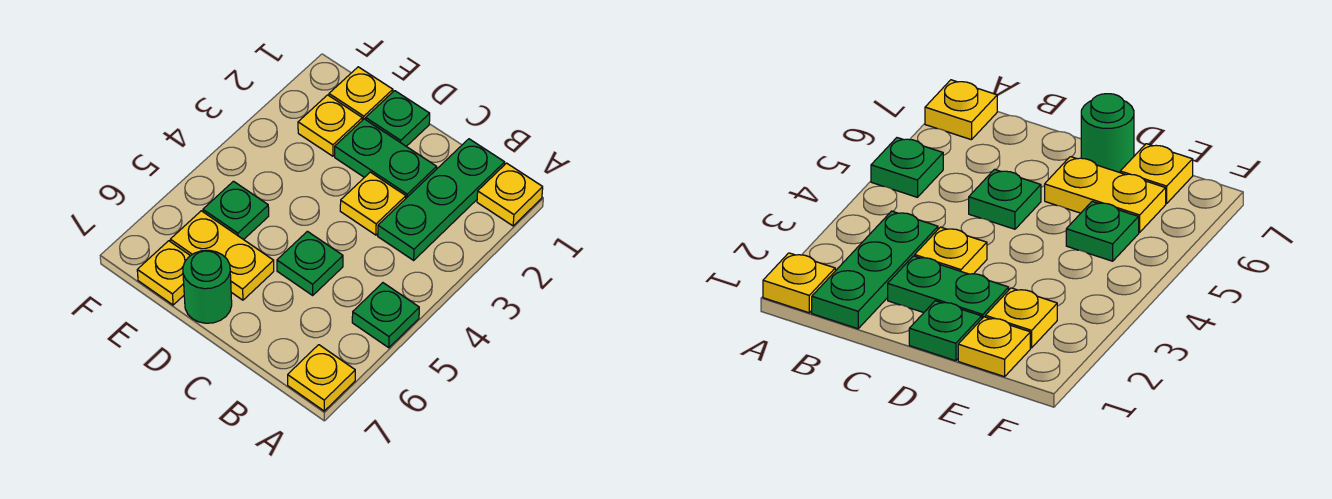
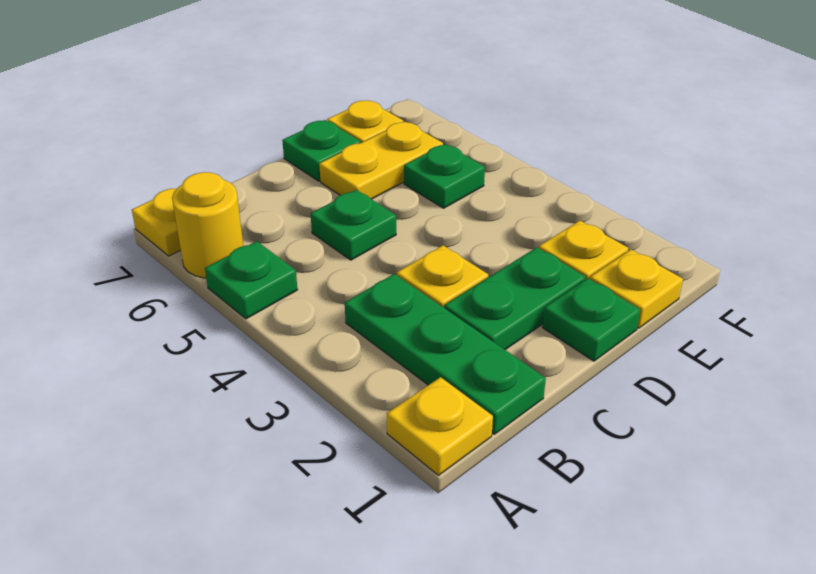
none -> yellow round brick A6 level 1
green round brick D7 level 1 -> green plate D7 level 1

